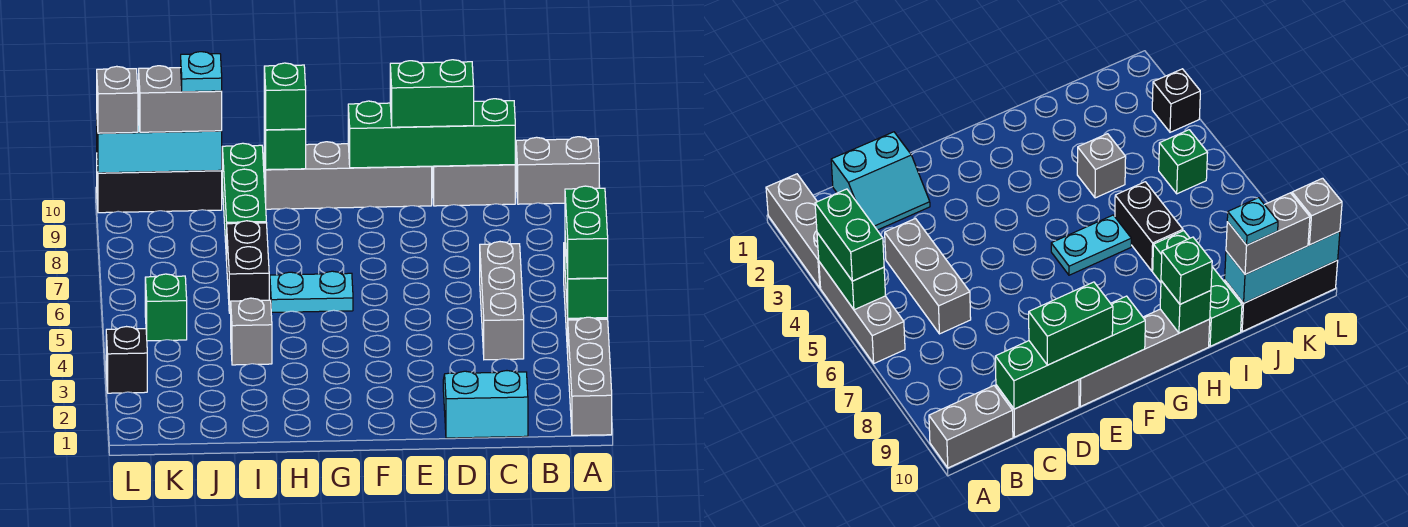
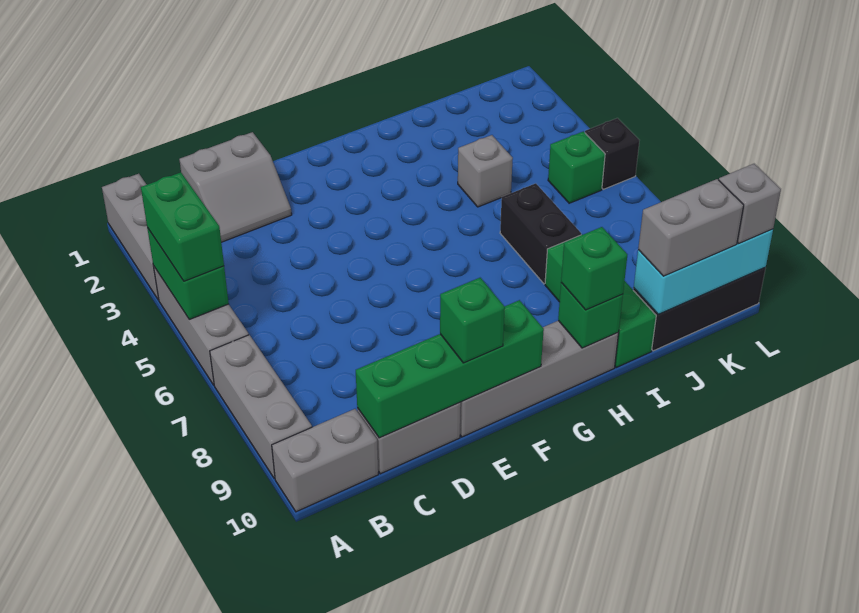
cyan slope C1:D2 level 1 top 1 -> grey slope C1:D2 level 1 top 1
grey brick C4:C6 level 1 -> grey brick A7:A9 level 1
green brick D10:E10 level 3 -> green brick E10 level 3
cyan plate G6:H6 level 1 -> none
cyan plate J10 level 4 -> none
black brick L3 level 1 -> black brick L5 level 1

